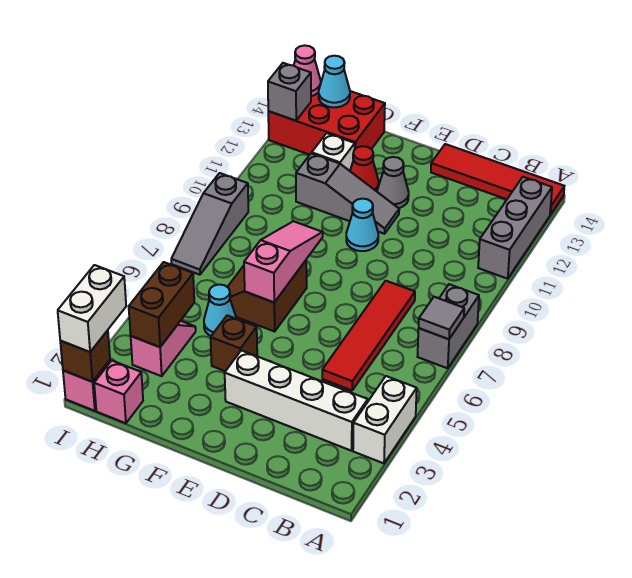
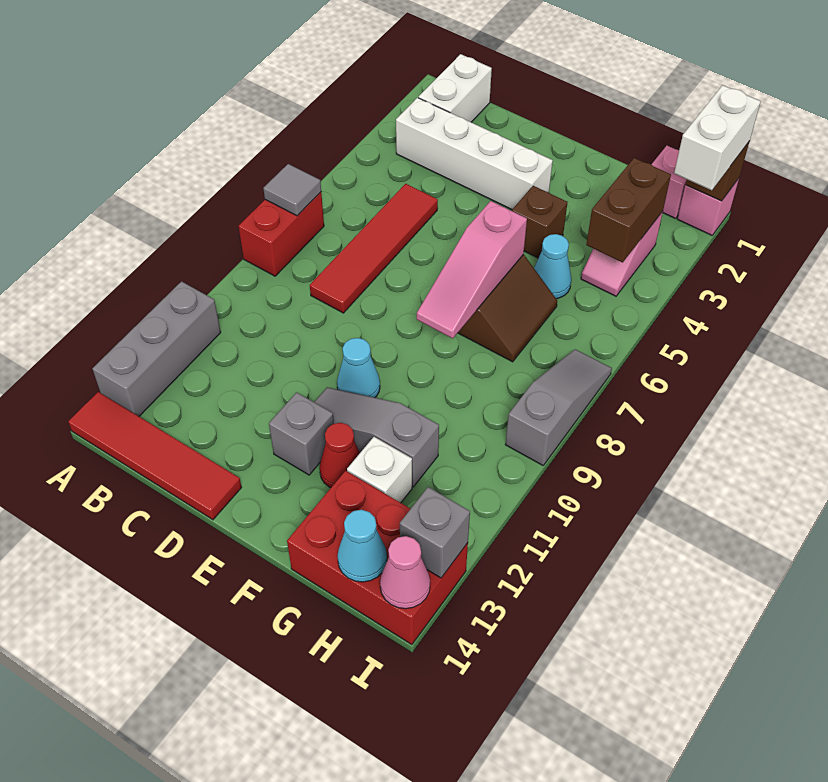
white brick A3:A4 level 1 -> white brick B1:B2 level 1
grey brick A7:A8 level 1 -> red brick A7:A8 level 1
grey cone E12 level 1 -> grey brick E12 level 1

